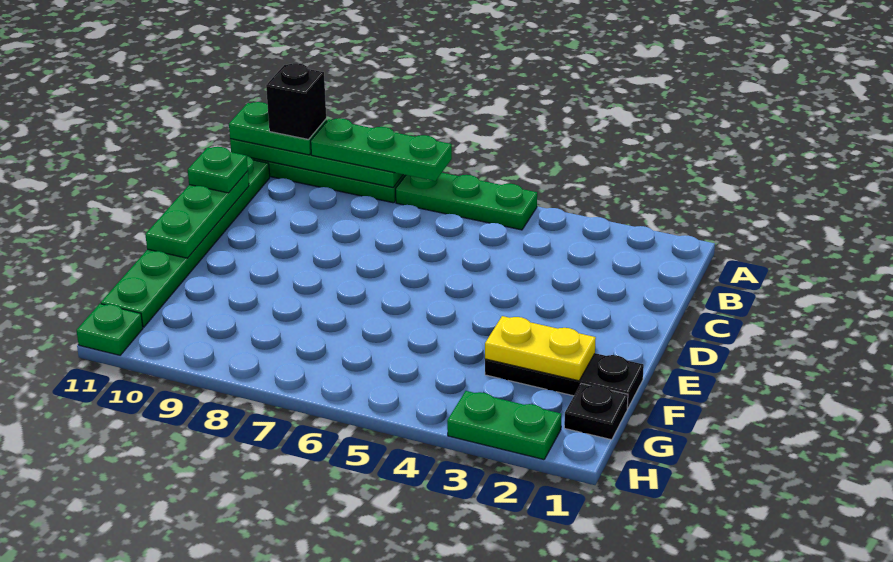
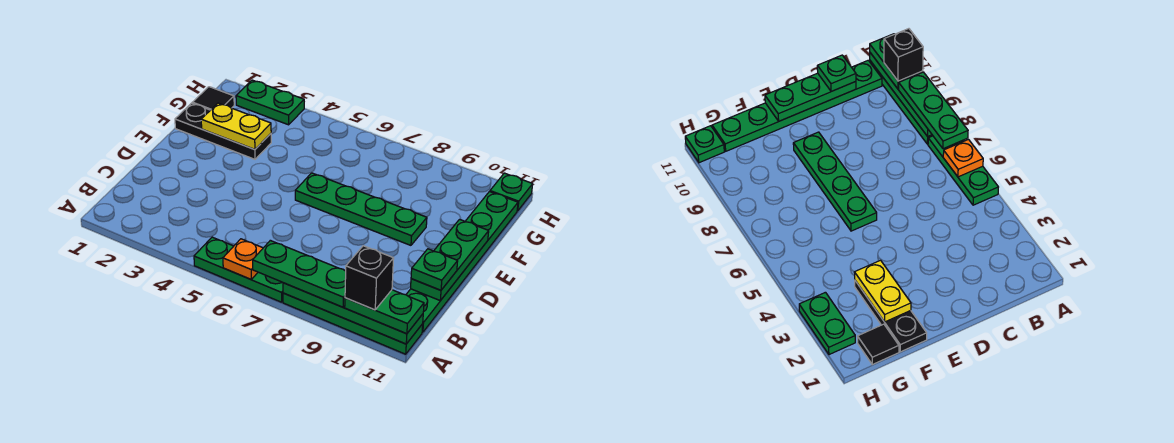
none -> orange plate A6 level 2
none -> green plate E6:E9 level 1
black plate G1 level 1 -> black tile G1 level 1

